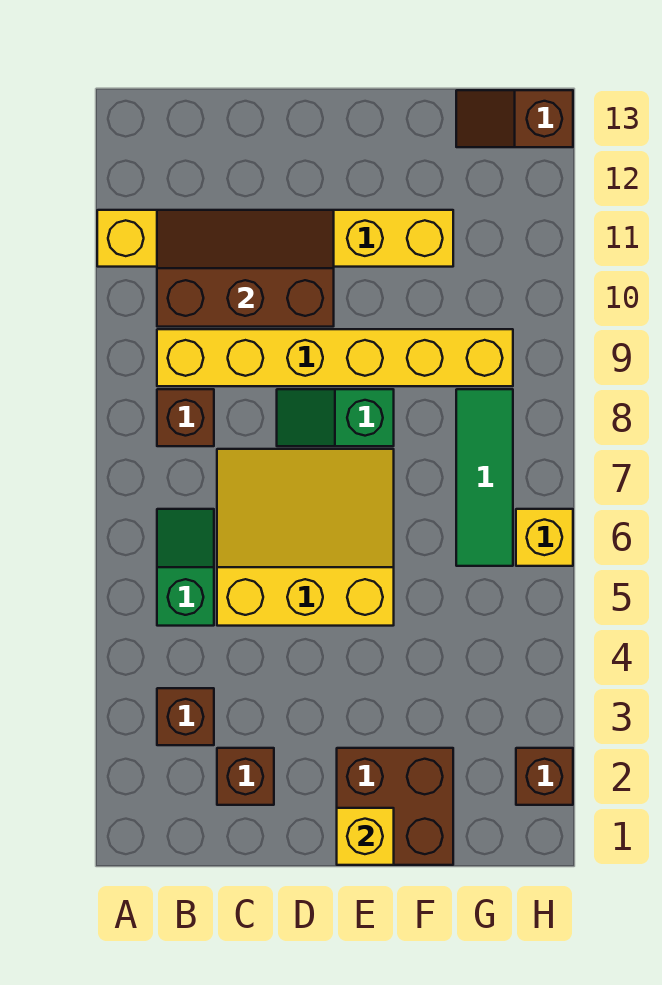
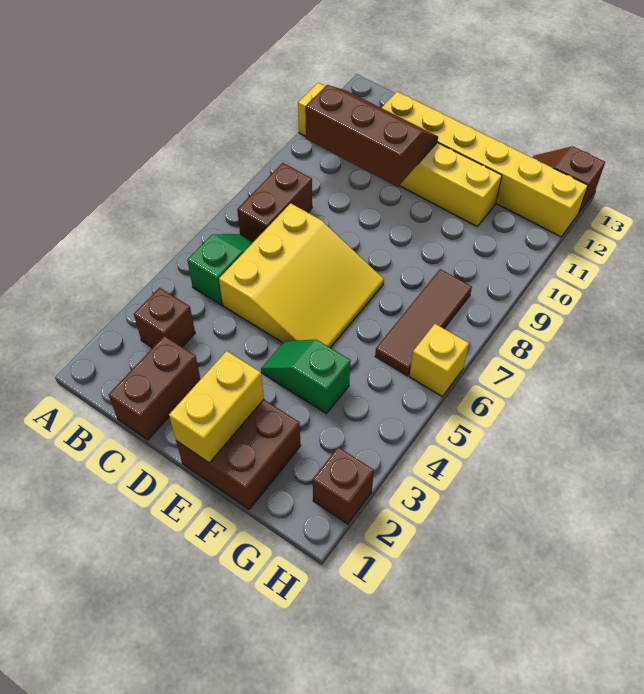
brown brick B8 level 1 -> brown brick B7:B8 level 1
yellow brick B9:G9 level 1 -> yellow brick C12:H12 level 1
brown brick C2 level 1 -> brown brick C1:C2 level 1
yellow slope C5:E7 level 1 top 5 -> yellow slope C5:E7 level 1 top C
green slope D8:E8 level 1 top E -> green slope E4:F4 level 1 top F
yellow brick E1 level 2 -> yellow brick E1:E2 level 2
green tile G6:G8 level 1 -> brown tile G6:G8 level 1

